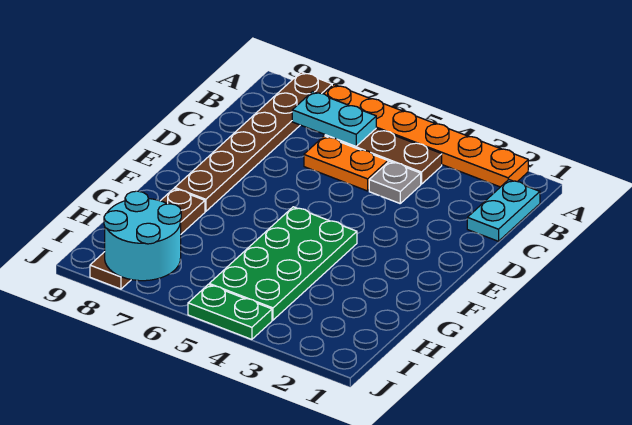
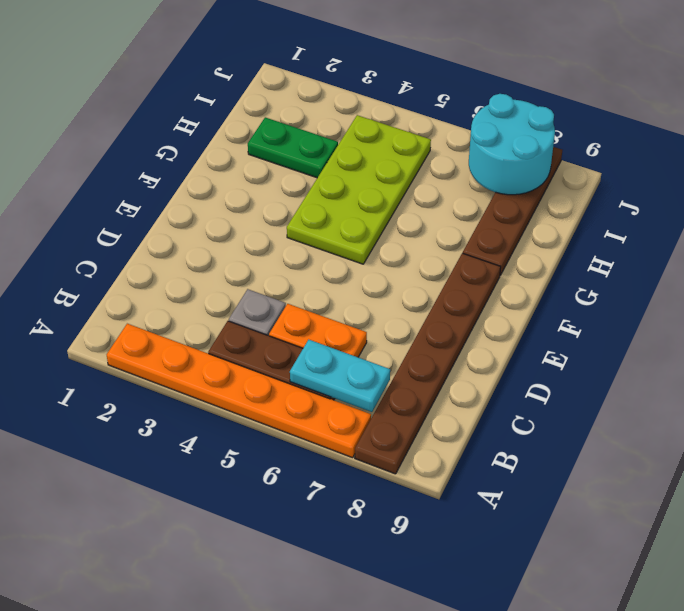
cyan plate B1:C1 level 1 -> none
green plate F4:I5 level 1 -> lime plate F4:I5 level 1
green plate J4:J5 level 1 -> green plate H2:H3 level 1

